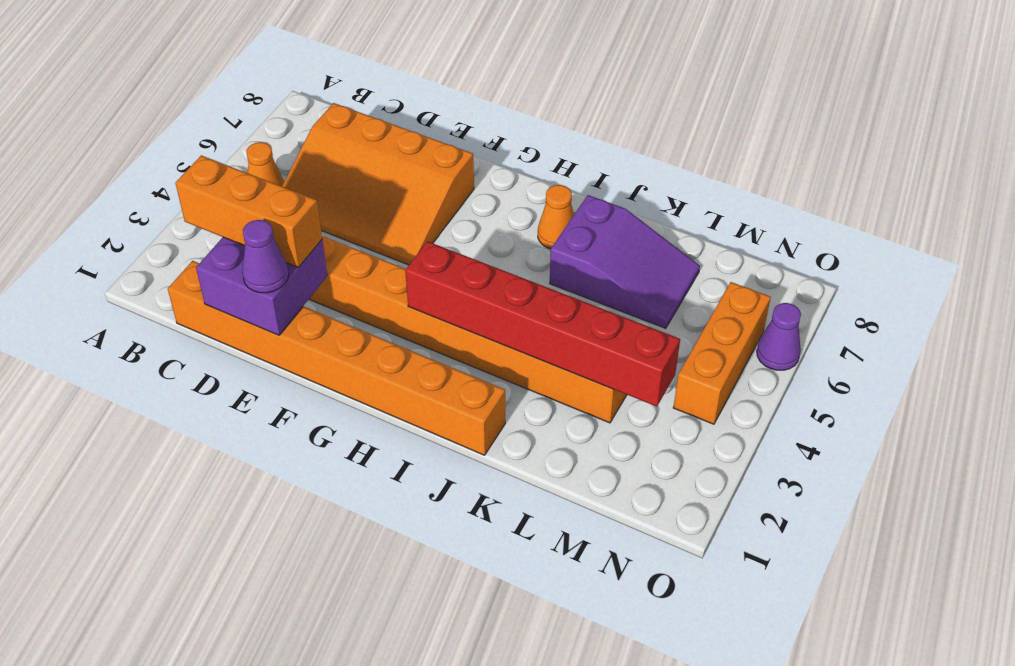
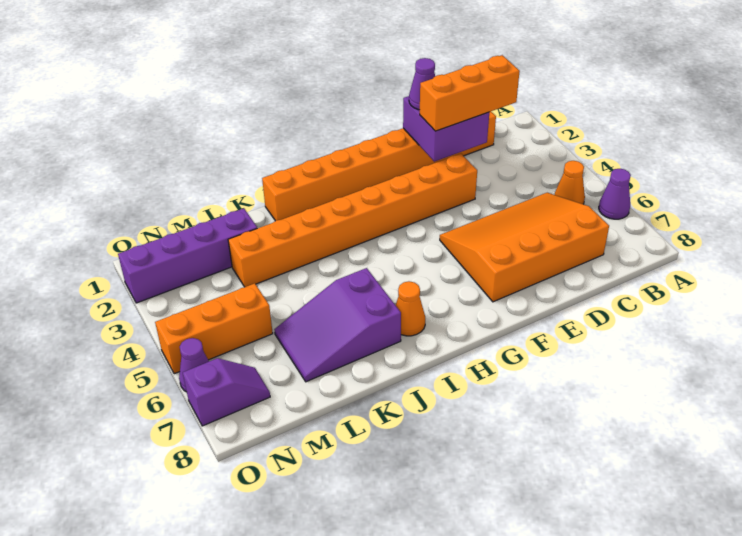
none -> purple cone A6 level 1
red brick H3:M3 level 2 -> none
none -> purple brick L2:O2 level 1
orange brick N4:N6 level 1 -> orange brick M5:O5 level 1
none -> purple slope N7:O7 level 1 top O

